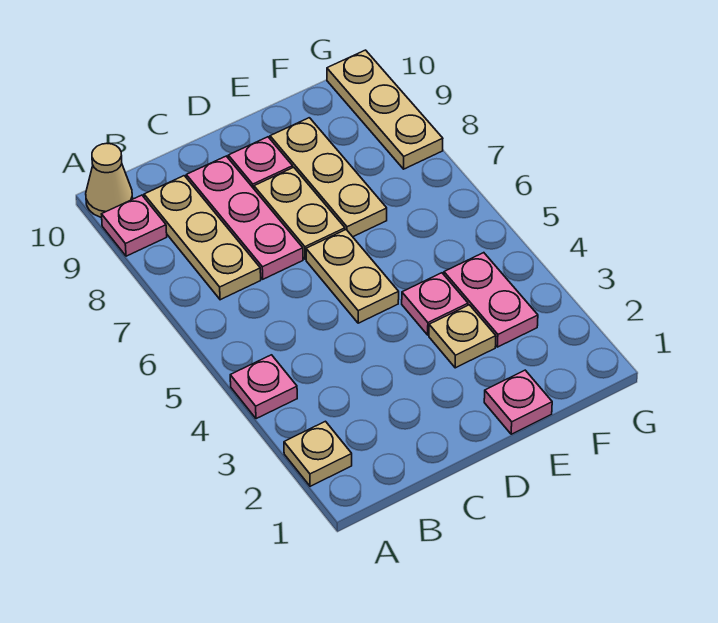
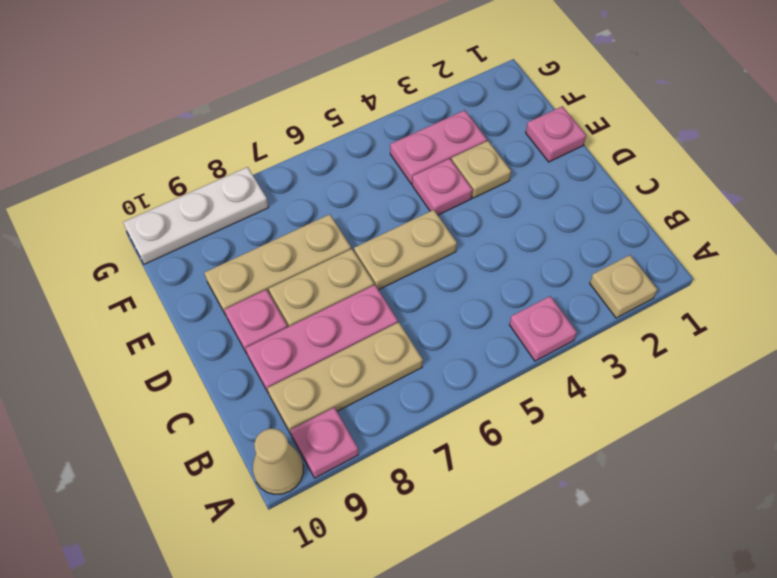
tan plate G8:G10 level 1 -> white plate G8:G10 level 1

